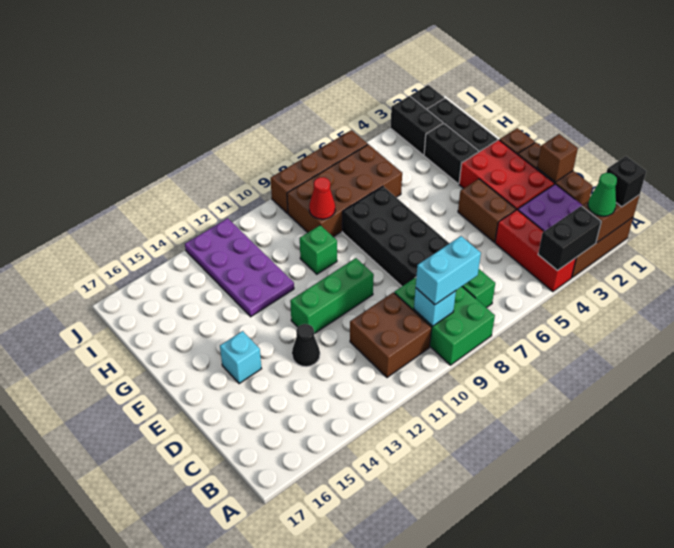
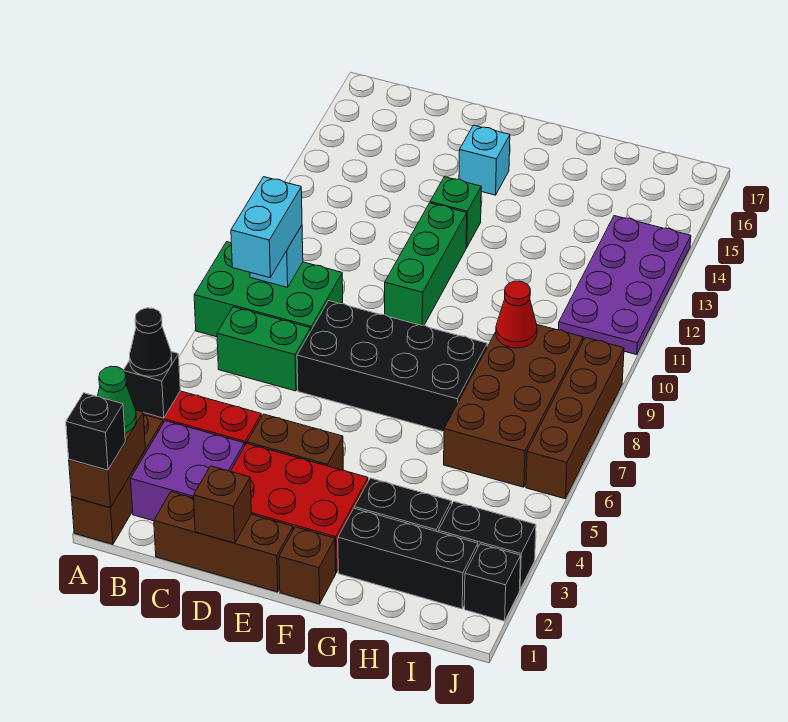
black brick A3:A4 level 2 -> black brick A4 level 2
brown brick B10:C11 level 1 -> none
black cone D13 level 1 -> black cone A4 level 3
green brick G10 level 1 -> green brick E13 level 1
purple plate G12:J13 level 1 -> purple plate I11:J14 level 1

